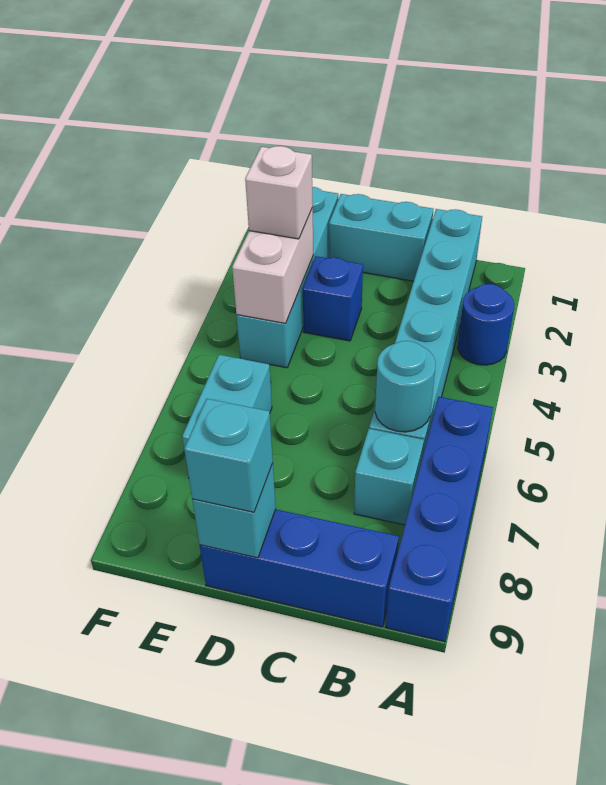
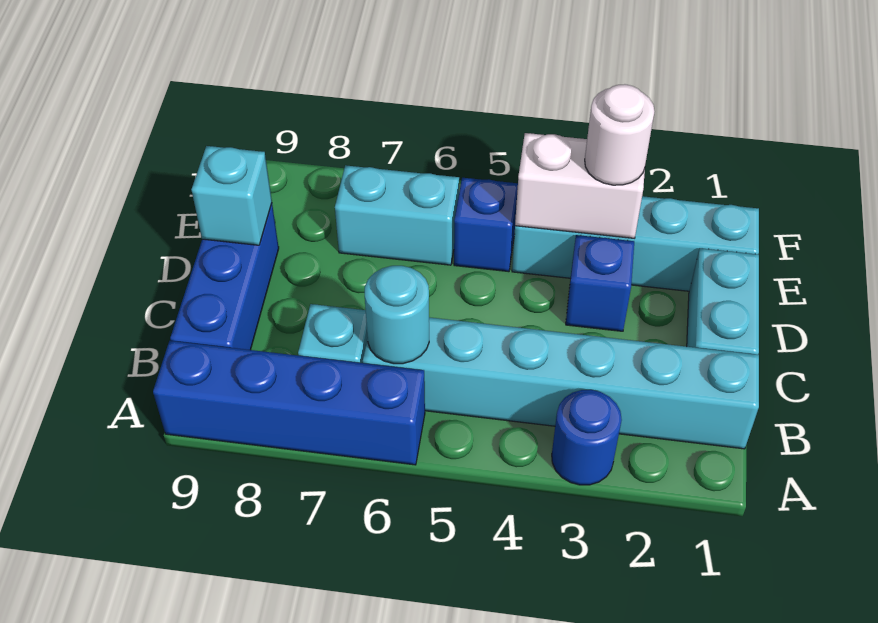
cyan brick D9 level 3 -> none
white brick E3 level 3 -> white round brick E3 level 3
none -> blue brick E5 level 1

